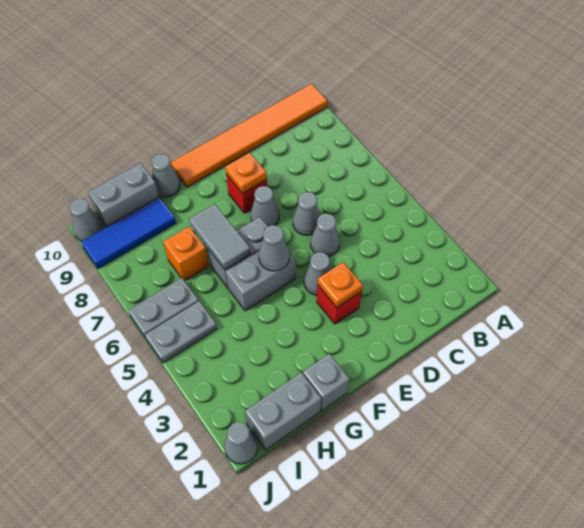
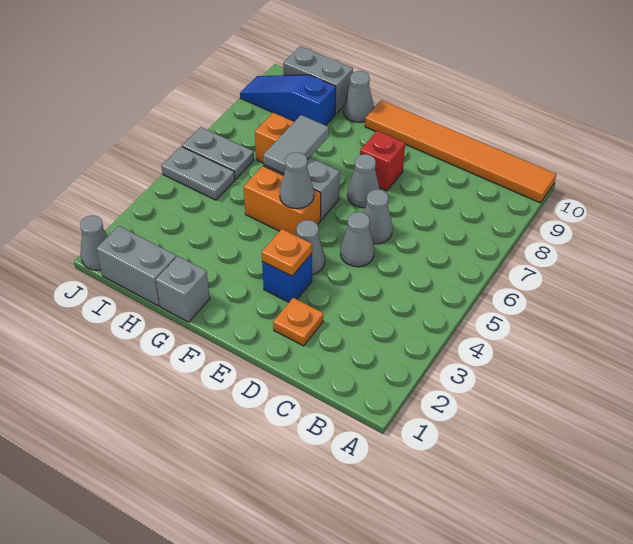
red brick E3 level 1 -> blue brick E3 level 1
orange plate E8 level 2 -> orange plate D2 level 1
grey brick F5:G5 level 1 -> orange brick F5:G5 level 1
blue tile H9:J9 level 1 -> blue slope H9:J9 level 1 top H
grey cone J10 level 1 -> none

